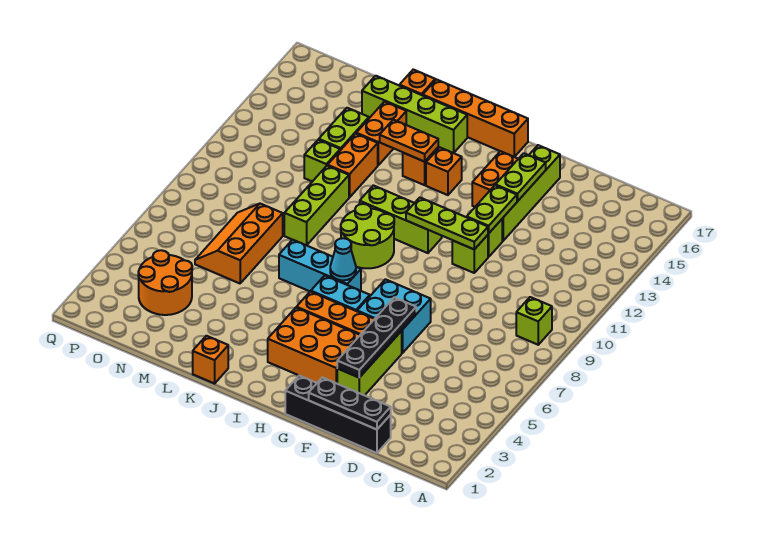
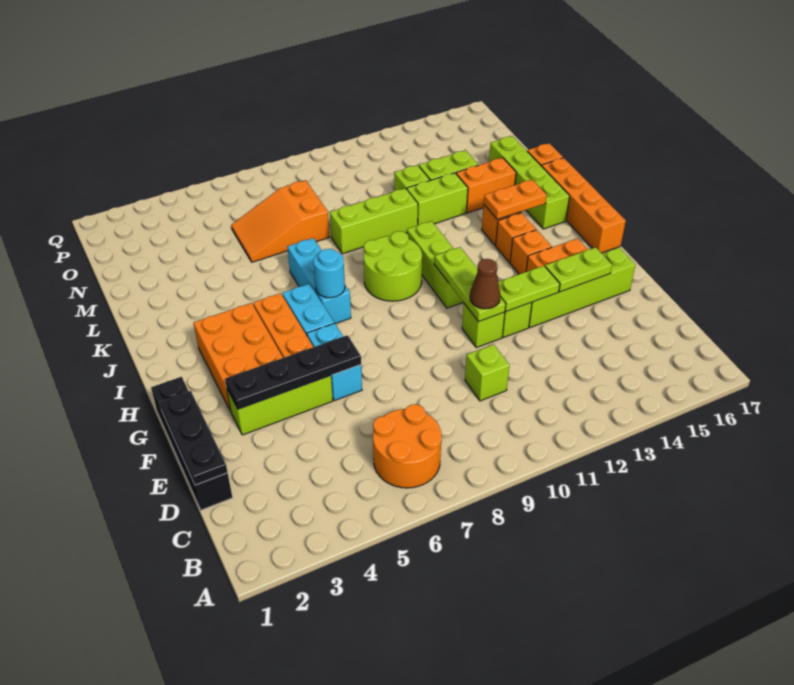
lime brick B9 level 1 -> lime brick D10 level 1
cyan brick F6:G7 level 1 -> cyan brick F6:G6 level 1
none -> brown cone F11 level 3
cyan cone I7 level 2 -> cyan round brick I7 level 2
orange plate J14:K14 level 2 -> orange plate J14:J15 level 2
orange brick K1 level 1 -> orange brick H14 level 1
orange brick L12:L13 level 1 -> lime brick L12:L13 level 1
orange slope M6:N8 level 1 top M -> orange slope M6:N8 level 1 top 8
orange round brick N3:O4 level 1 -> orange round brick B6:C7 level 1

